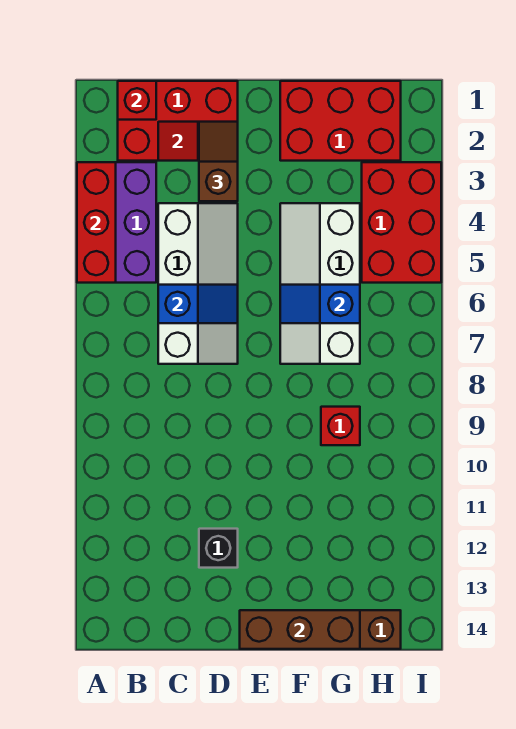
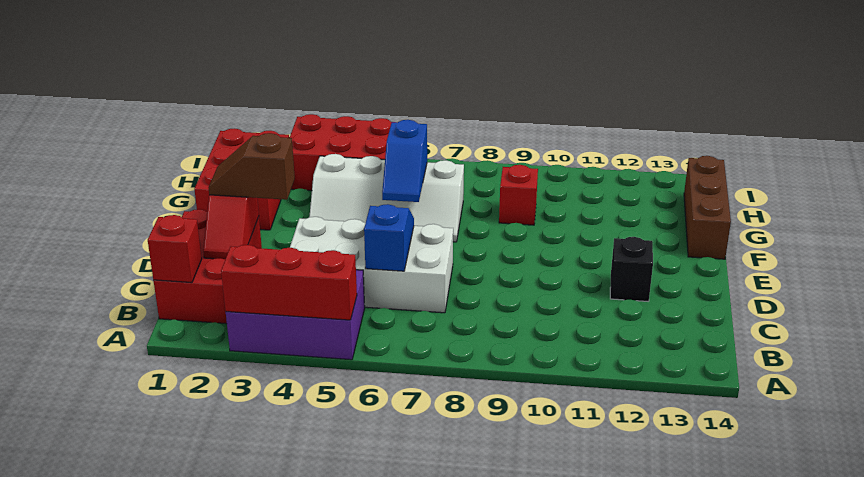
white slope C4:D7 level 1 top C -> white brick C4:D7 level 1
brown brick E14:G14 level 2 -> none

